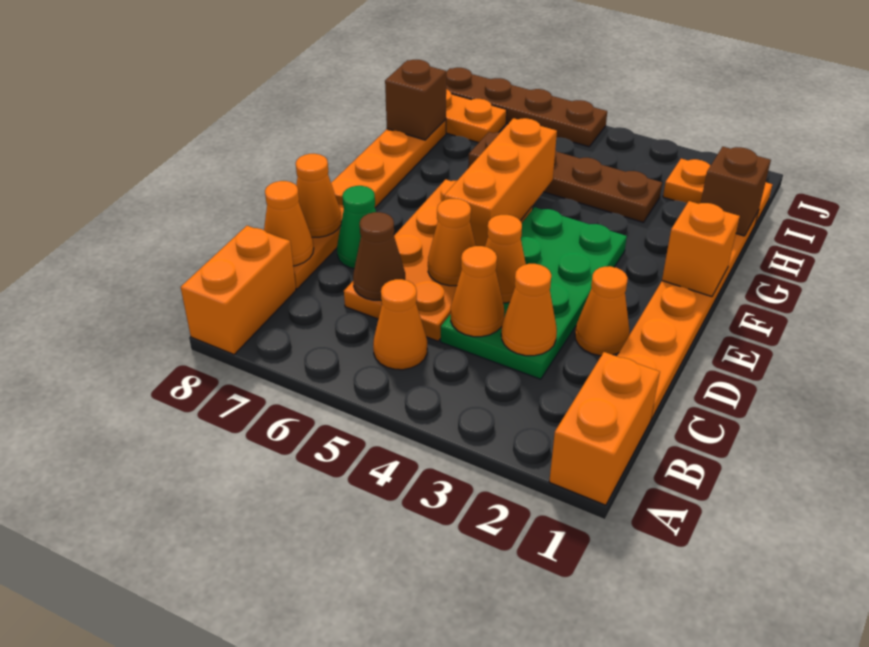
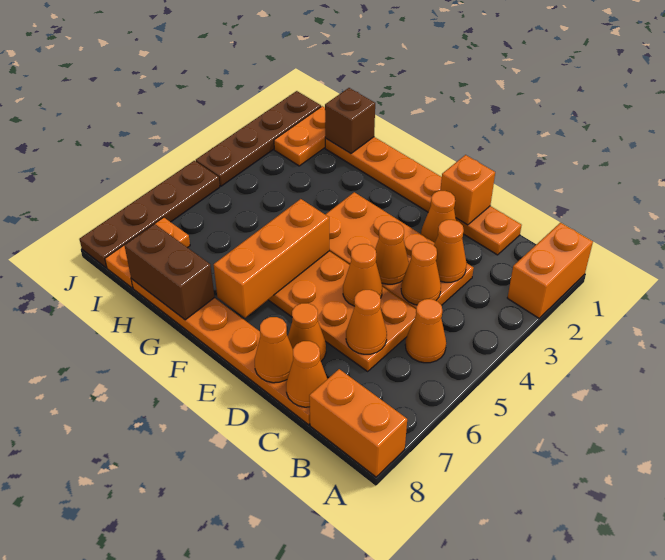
orange brick A1:B1 level 1 -> orange brick A1:A2 level 1
green plate C3:F4 level 1 -> orange plate C3:F4 level 1
brown cone C6 level 2 -> orange cone C6 level 2
green cone D7 level 1 -> orange cone D7 level 1
orange brick E5:G5 level 2 -> orange brick F5:F7 level 2
orange brick F1 level 2 -> orange brick D1 level 2
brown plate H3:H6 level 1 -> brown plate J1:J4 level 1
brown brick H8 level 2 -> brown brick G8:H8 level 2

